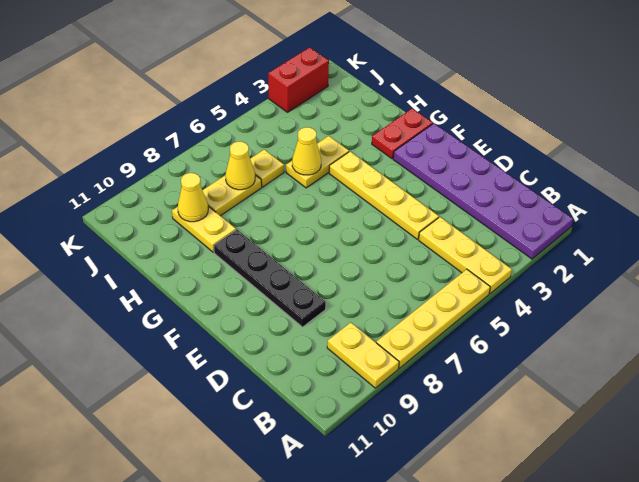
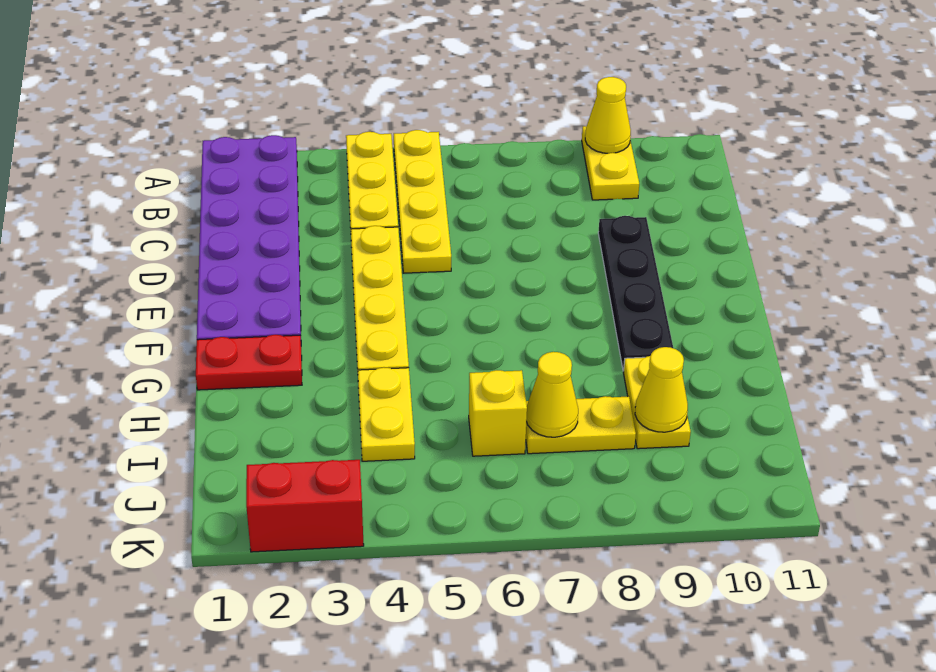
yellow plate A5:A8 level 1 -> yellow plate A5:D5 level 1
yellow plate H4:H5 level 1 -> yellow plate H4:I4 level 1
yellow cone H5 level 2 -> yellow cone A9 level 2
yellow plate I6 level 1 -> yellow brick I6 level 1

